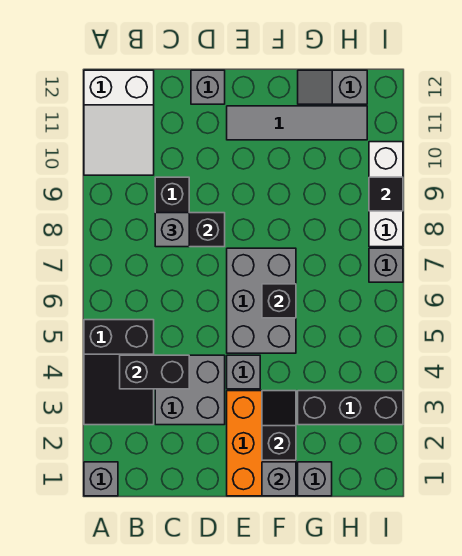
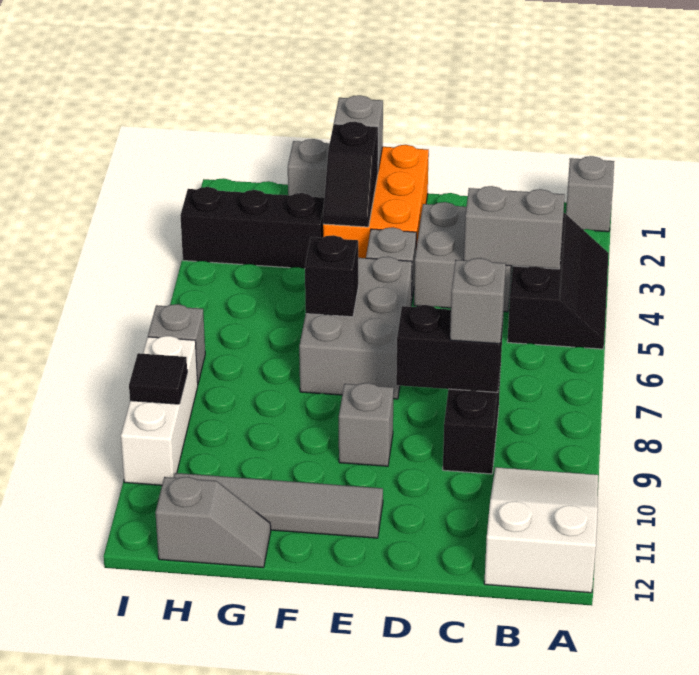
black slope A3:B5 level 1 top 5 -> black slope A3:B5 level 1 top B
black brick B4:C4 level 2 -> grey brick B4:C4 level 2
grey brick D12 level 1 -> grey brick E9 level 1

